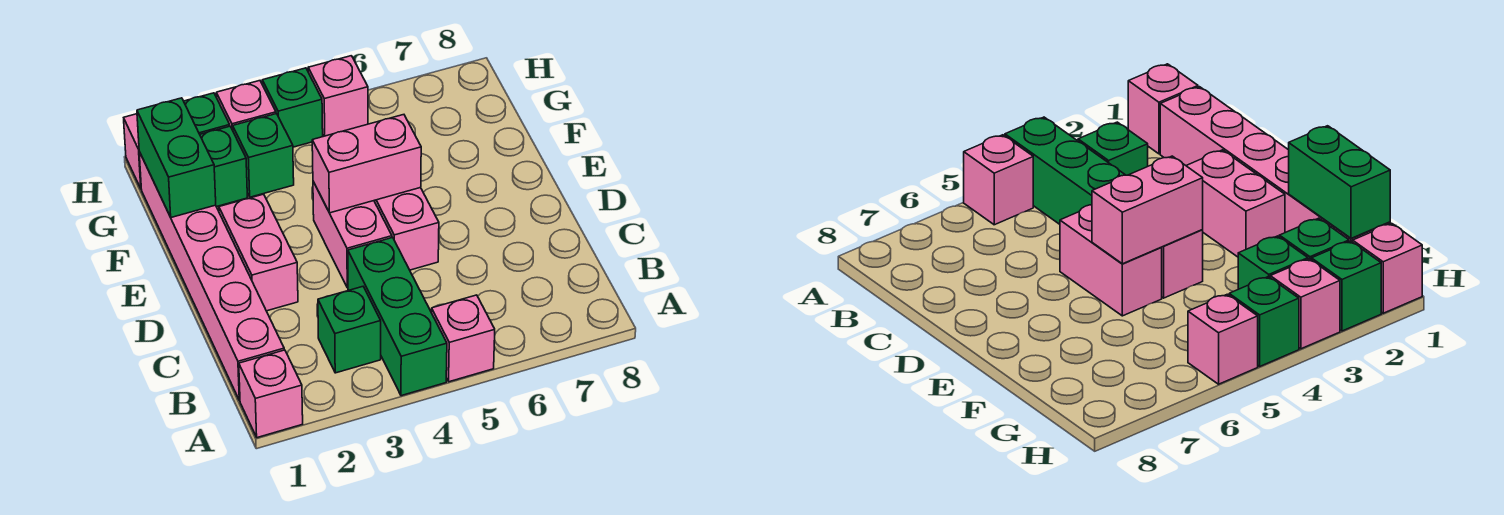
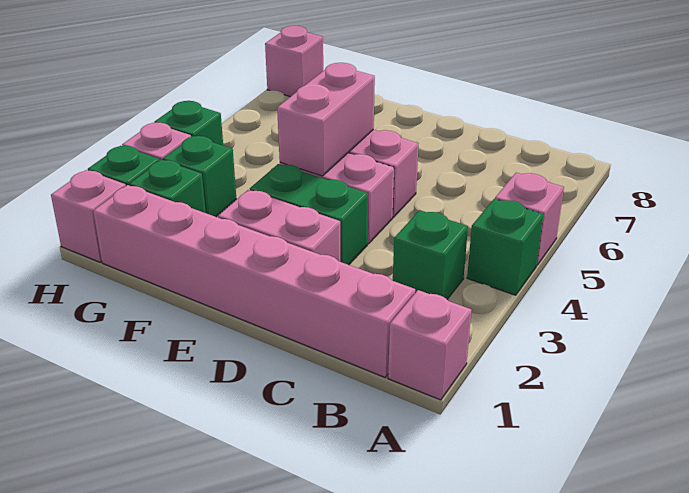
green brick A4:C4 level 1 -> green brick A4 level 1
green brick F1:G1 level 2 -> green brick D3:E3 level 1
pink brick H5 level 1 -> pink brick H8 level 1

